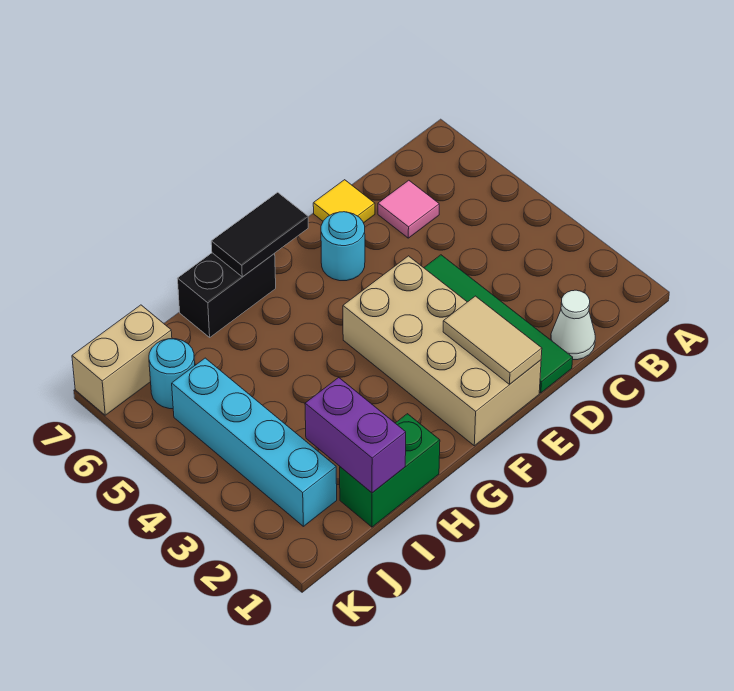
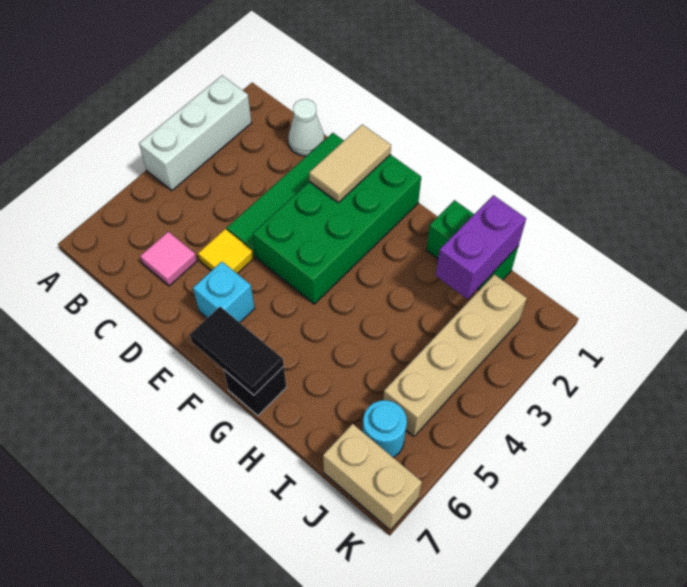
none -> white brick A2:A4 level 1
yellow tile D7 level 1 -> yellow tile D5 level 1
tan brick E1:F4 level 1 -> green brick E1:F4 level 1
cyan round brick E6 level 1 -> cyan brick E6 level 1
black brick G7:H7 level 1 -> black brick G7 level 1
cyan brick J2:J5 level 1 -> tan brick J2:J5 level 1

